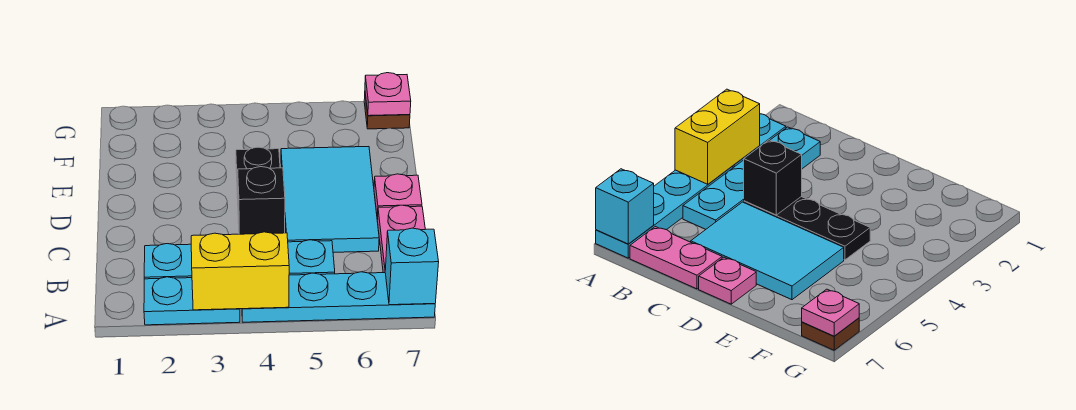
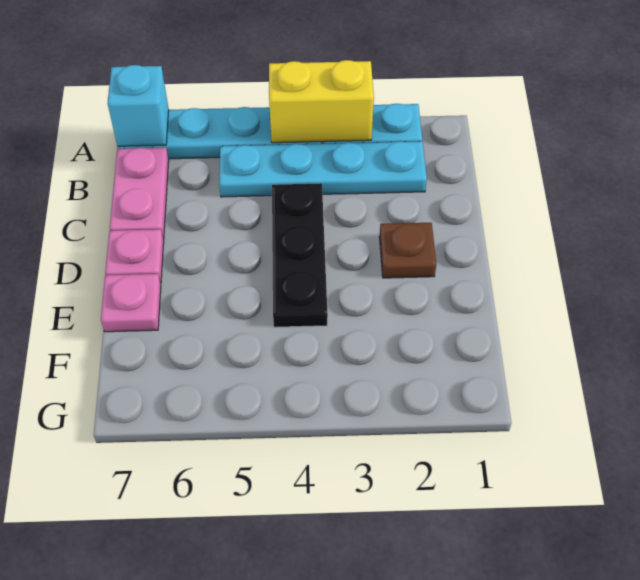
black brick C4 level 2 -> none
cyan tile C5:E6 level 1 -> none
brown plate G7 level 1 -> brown plate D2 level 1
pink plate G7 level 2 -> pink plate E7 level 1

